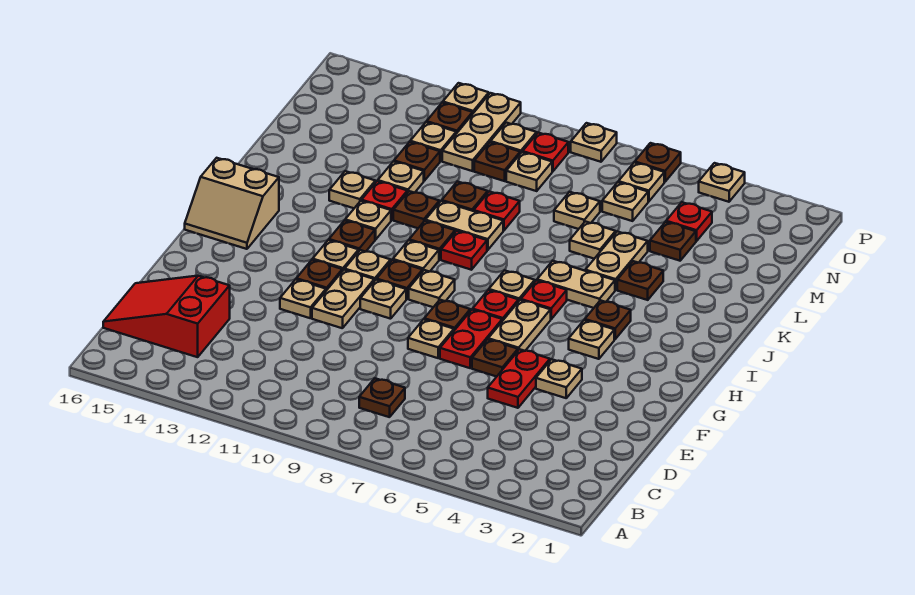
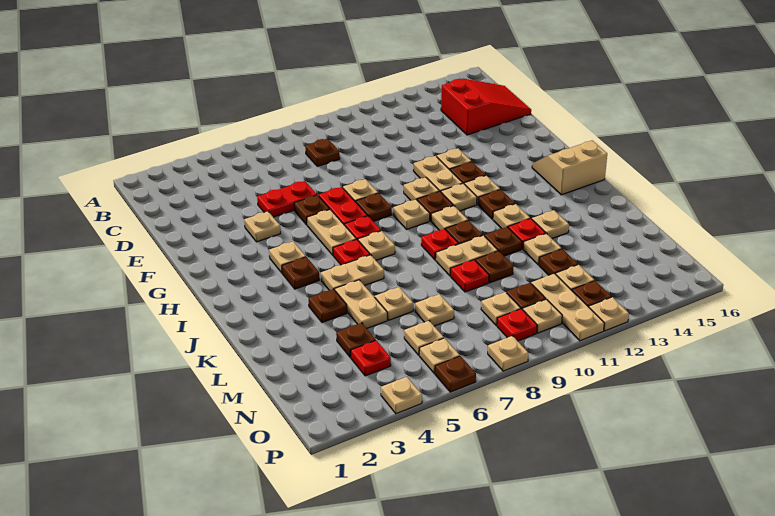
red plate E5:F5 level 1 -> red plate E5:E6 level 1

